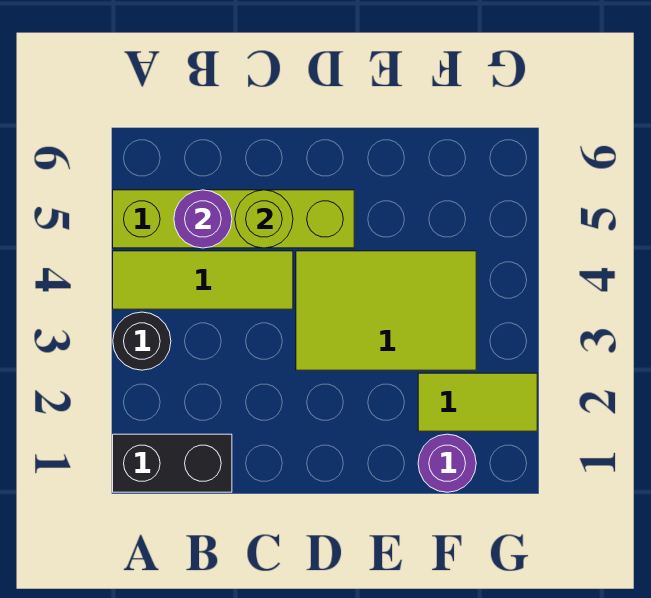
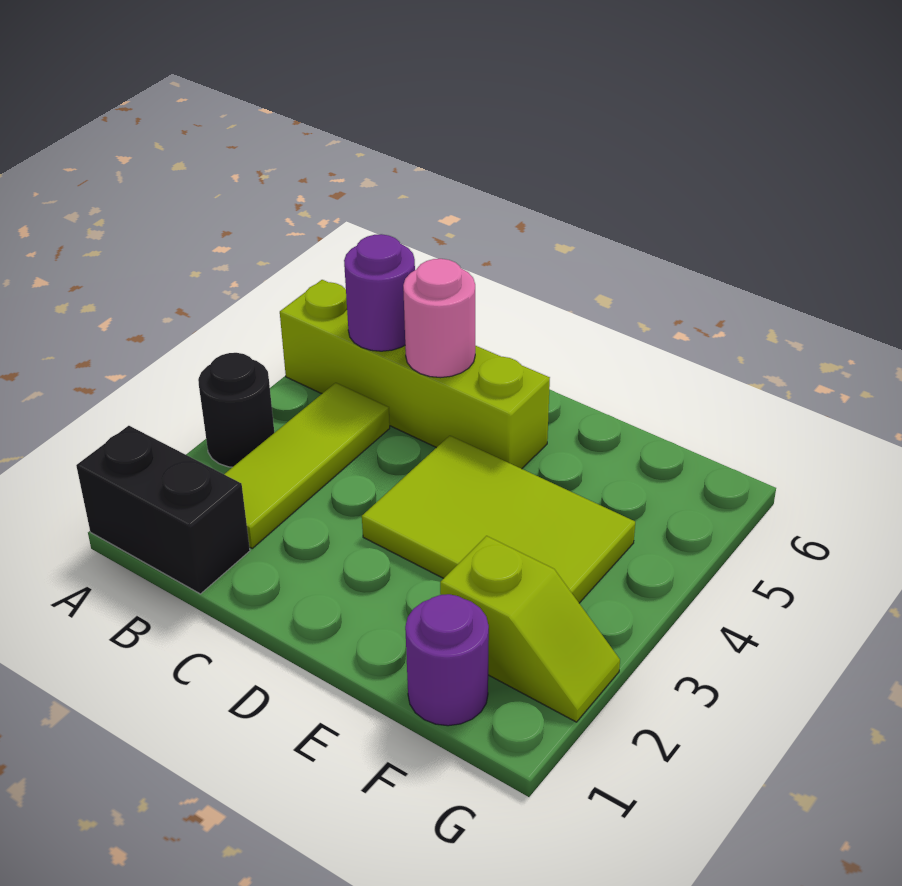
lime tile A4:C4 level 1 -> lime tile B2:B4 level 1
lime round brick C5 level 2 -> pink round brick C5 level 2
lime tile F2:G2 level 1 -> lime slope F2:G2 level 1 top F

